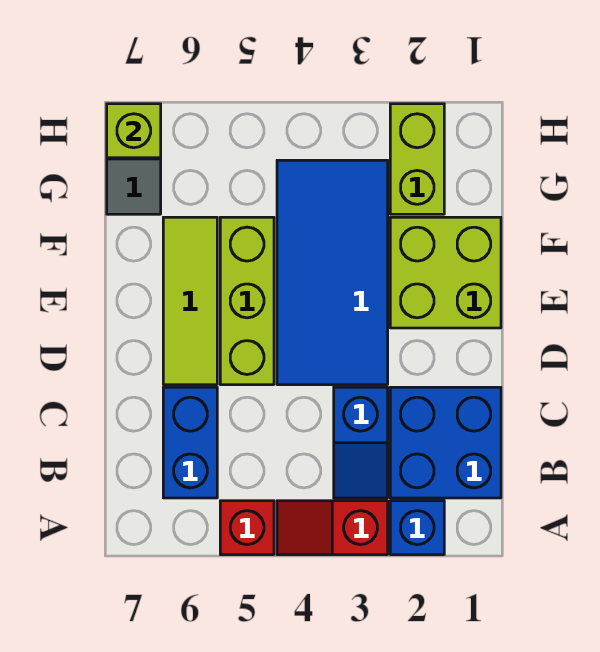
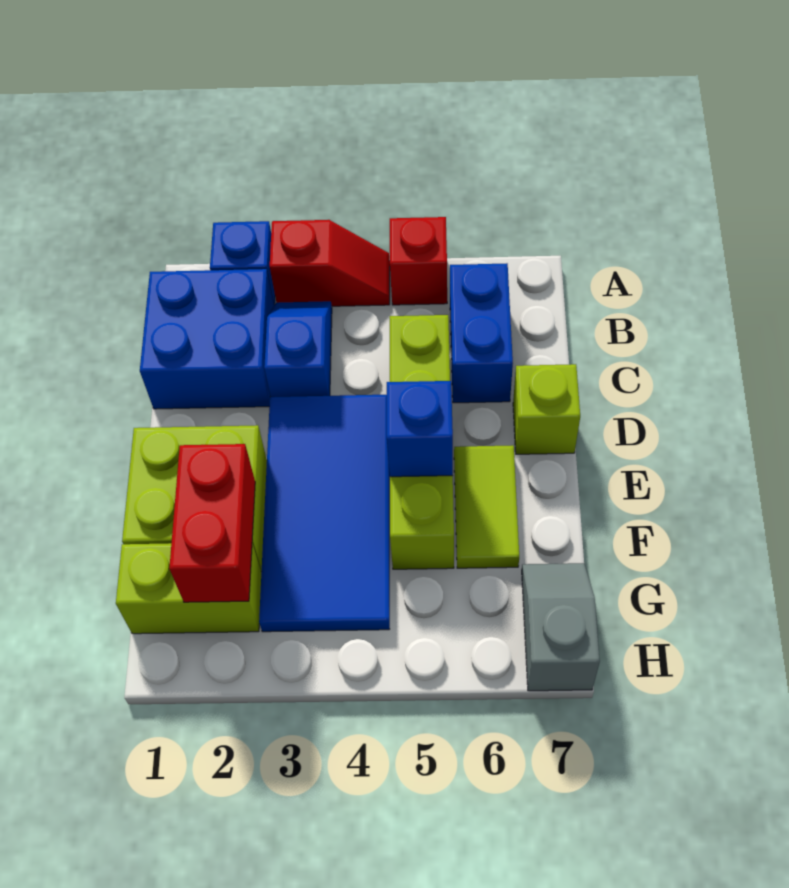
lime brick D5:F5 level 1 -> lime brick C5:F5 level 1
lime tile D6:F6 level 1 -> lime tile E6:F6 level 1
none -> blue brick E5 level 2
none -> red brick F2:G2 level 2
lime brick G2:H2 level 1 -> lime brick G1:G2 level 1
lime brick H7 level 2 -> lime brick D7 level 1

